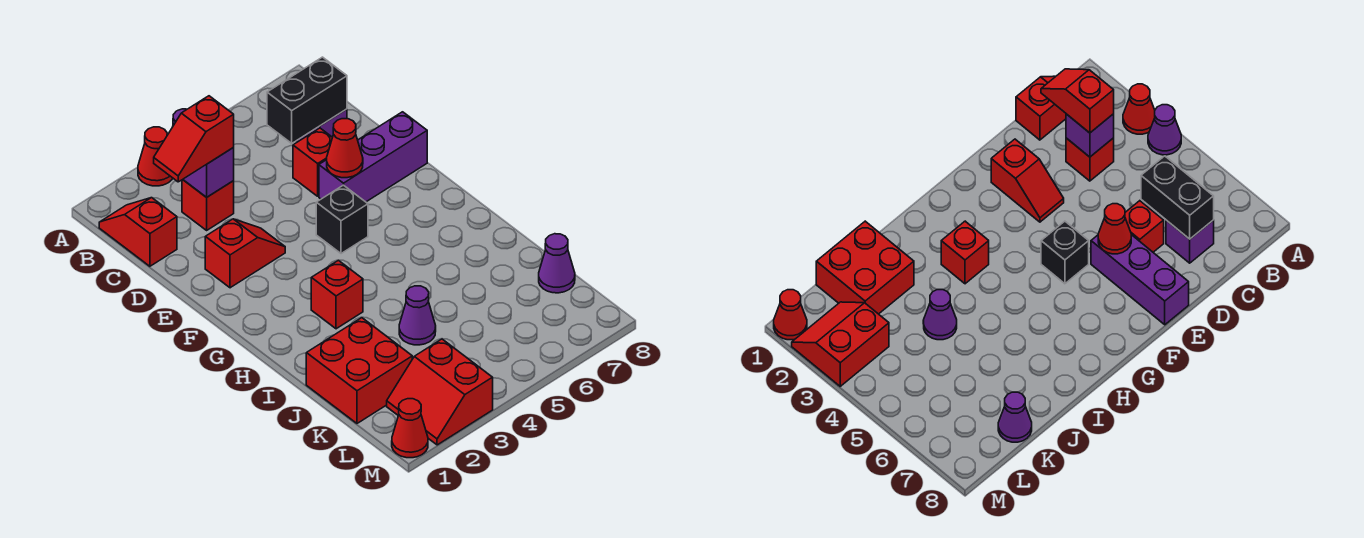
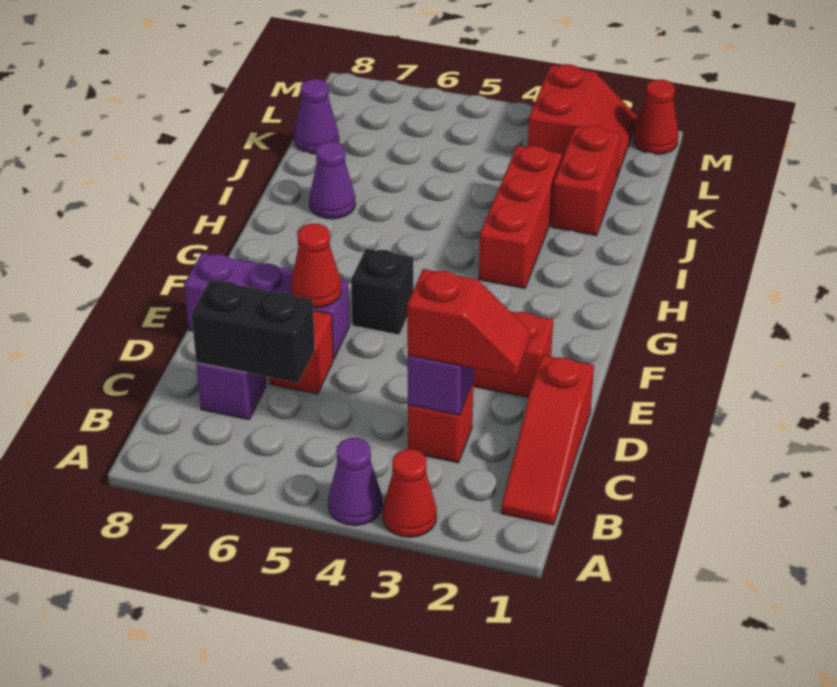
red slope B1:C1 level 1 top C -> red slope B1:D1 level 1 top D
red brick H3 level 1 -> red brick H3:J3 level 1
red brick J1:K2 level 1 -> red brick J2:K2 level 1
purple cone J4 level 1 -> purple cone I7 level 1

